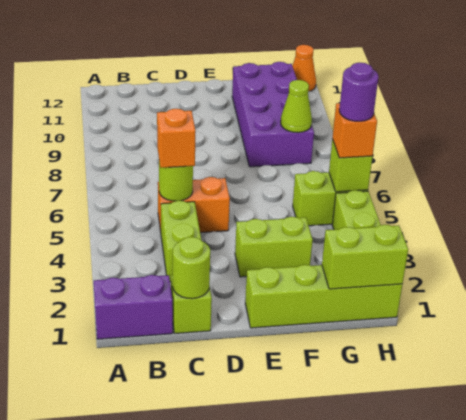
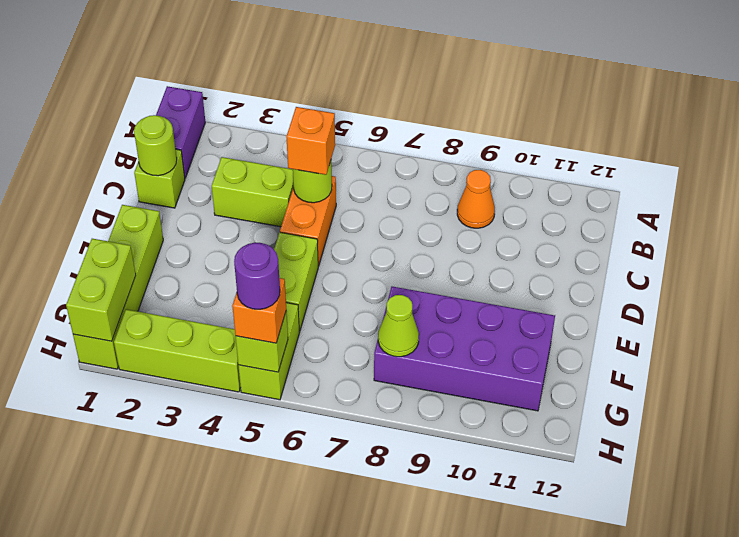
lime brick E3:F3 level 1 -> lime brick E5:F5 level 1
orange cone H12 level 1 -> orange cone B9 level 1

